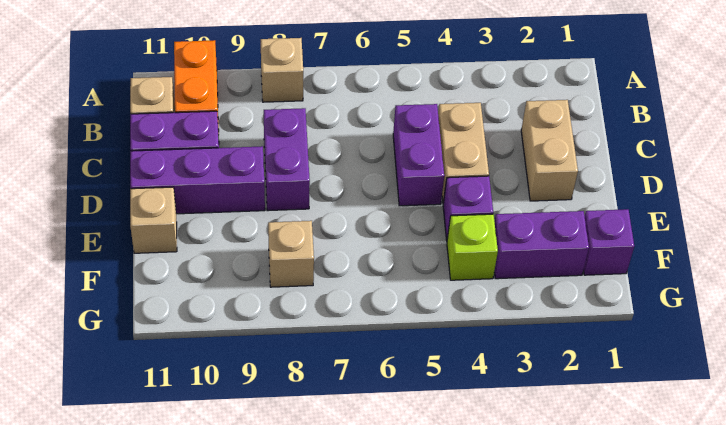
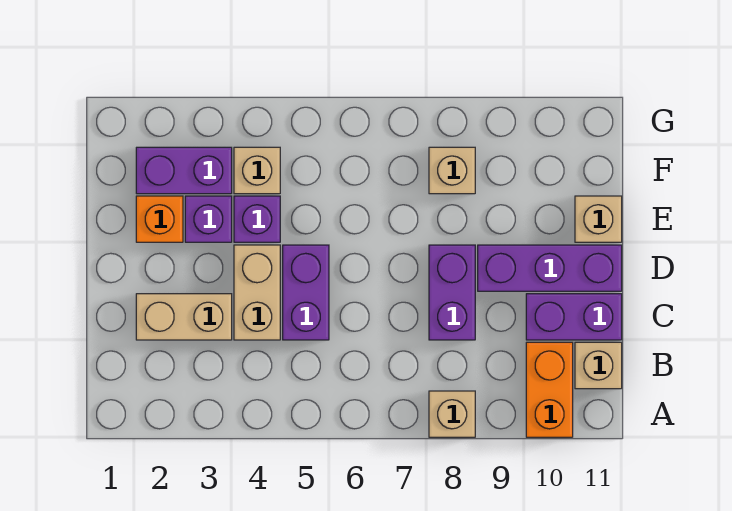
tan brick C2:D2 level 1 -> tan brick C2:C3 level 1
none -> orange brick E2 level 1
purple brick F1 level 1 -> purple brick E3 level 1
lime brick F4 level 1 -> tan brick F4 level 1

